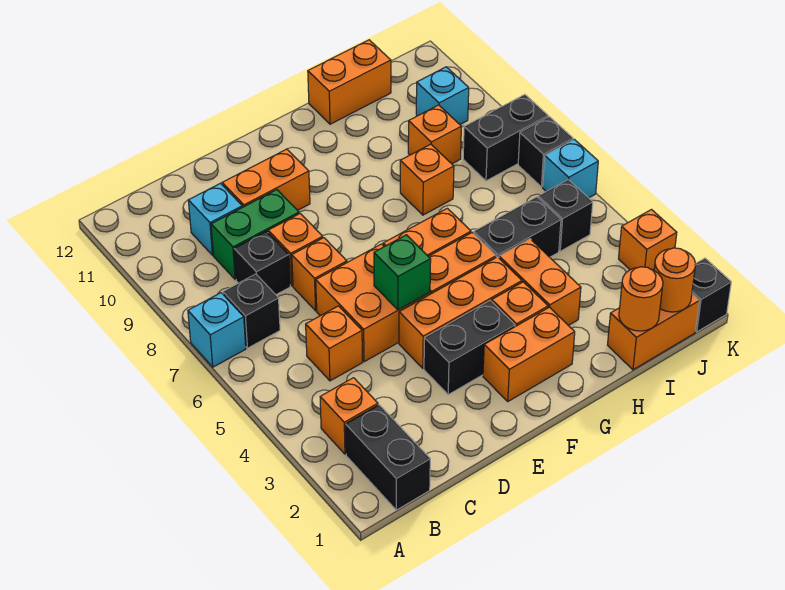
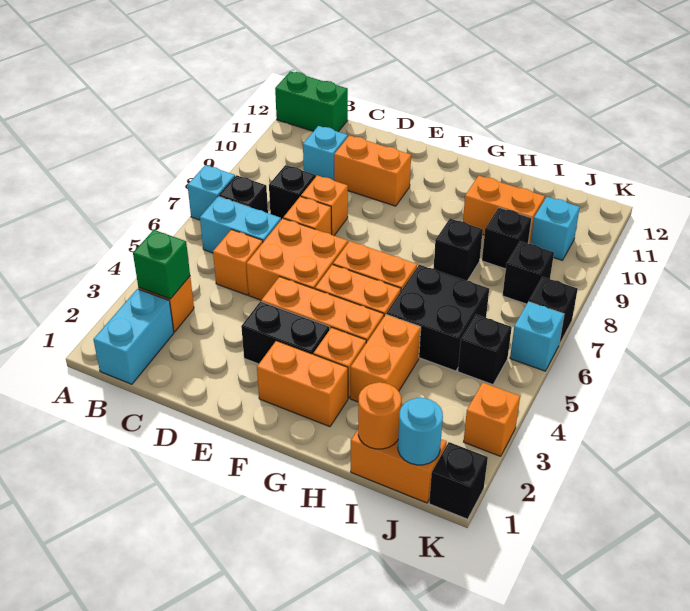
black brick B1:B2 level 1 -> cyan brick B1:B2 level 1
none -> cyan brick B6:C6 level 1
green brick C9:D9 level 1 -> green brick A12:B12 level 1
green brick E5 level 2 -> green brick B3 level 2
black brick H5:I5 level 1 -> black brick H5:I6 level 1
orange brick H8 level 1 -> black brick H8 level 1
orange brick H12:I12 level 1 -> orange brick H10:I10 level 1
orange brick I9 level 1 -> black brick I9 level 1
orange round brick J1 level 2 -> cyan round brick J1 level 2
black brick J8:K8 level 1 -> black brick J8 level 1

